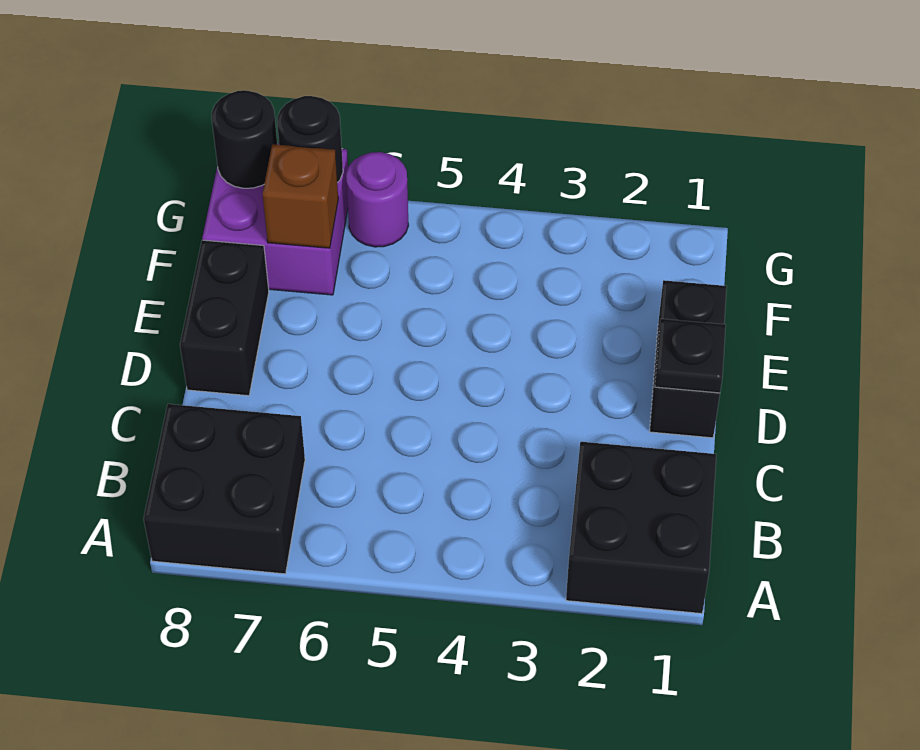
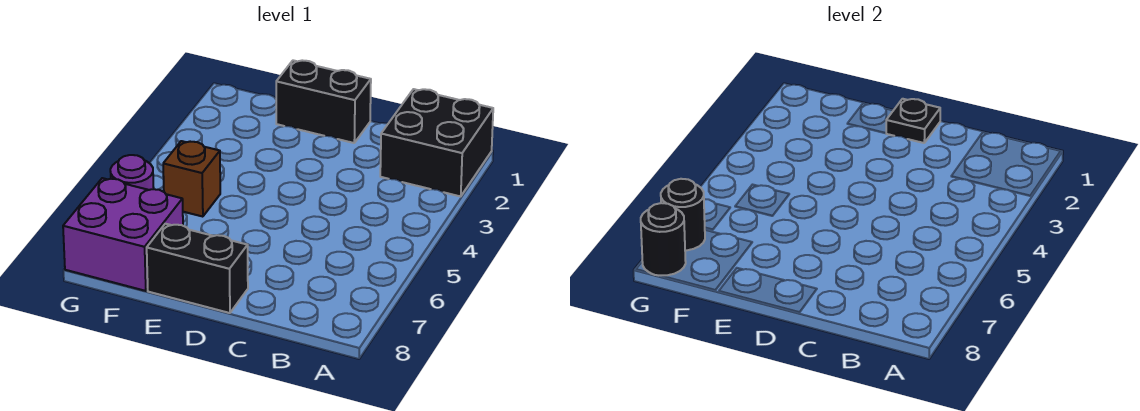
black brick A7:B8 level 1 -> none
brown brick F7 level 2 -> brown brick F5 level 1

